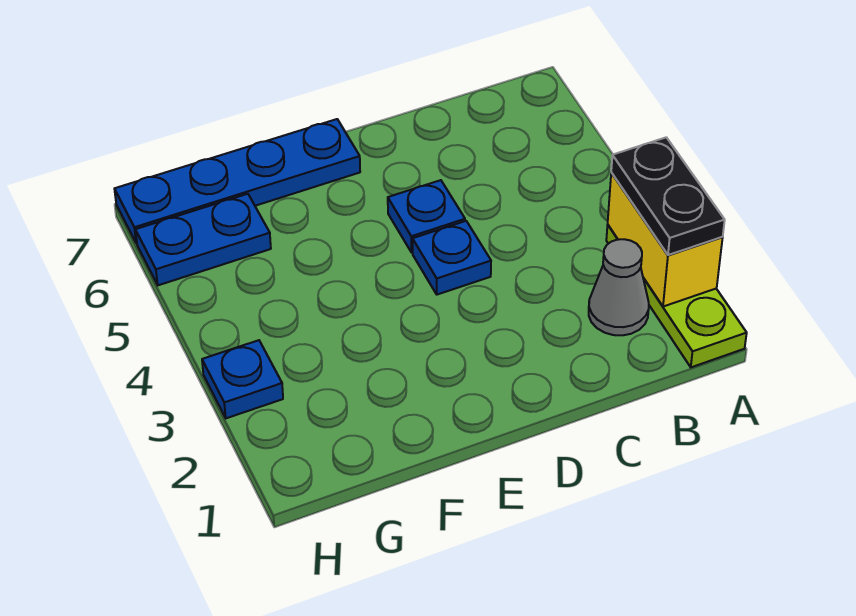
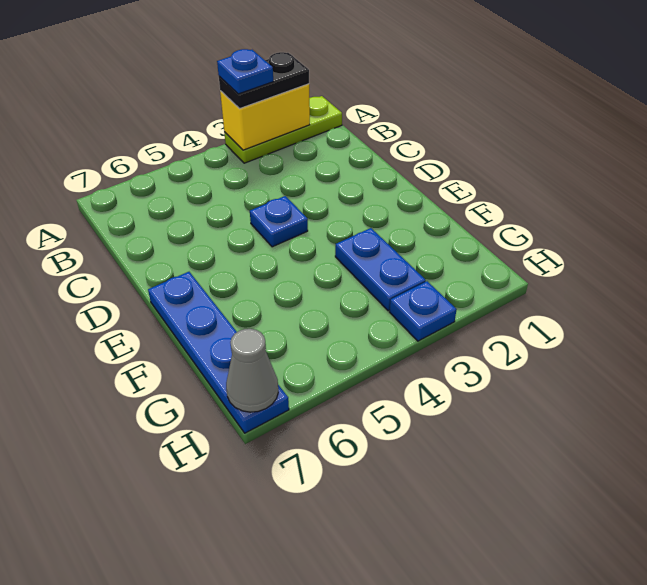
grey cone B2 level 1 -> grey cone H7 level 2
blue plate D5 level 1 -> blue plate A3 level 4
blue plate G6:H6 level 1 -> blue plate F3:G3 level 1

